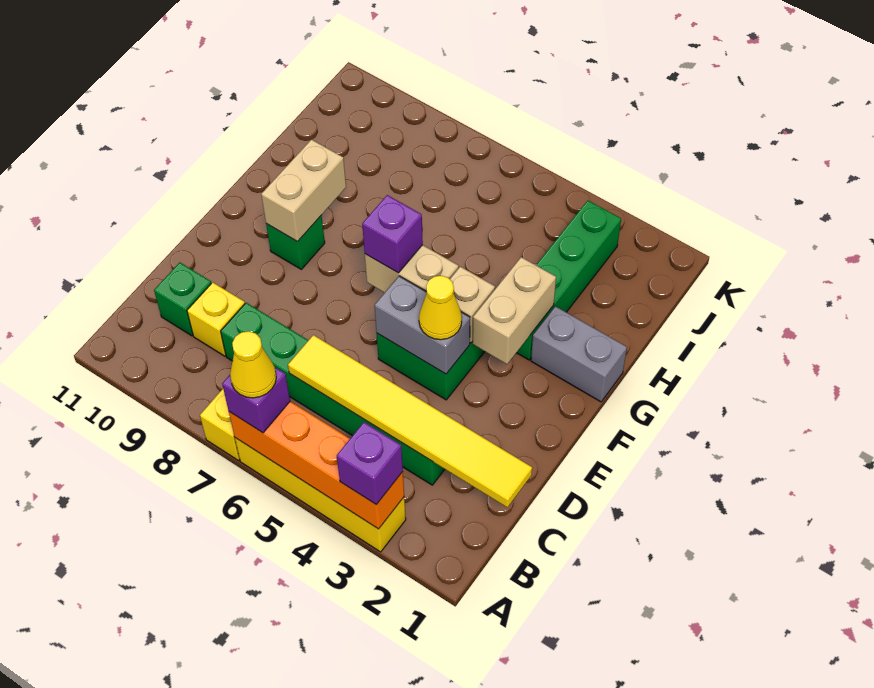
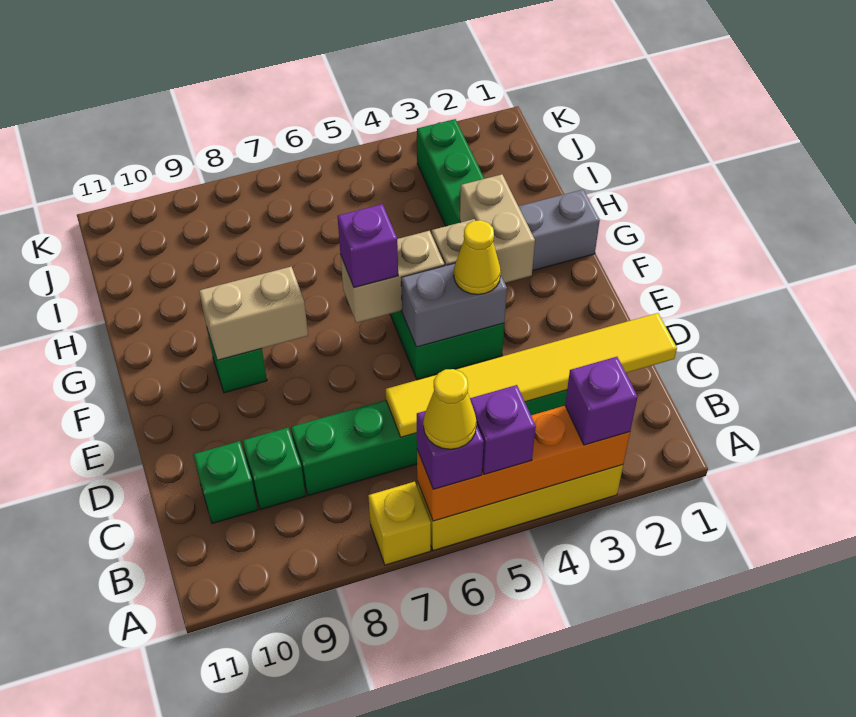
none -> purple brick A5 level 3
yellow brick C9 level 1 -> green brick C9 level 1
tan brick F9:G9 level 2 -> tan brick F8:F9 level 2

